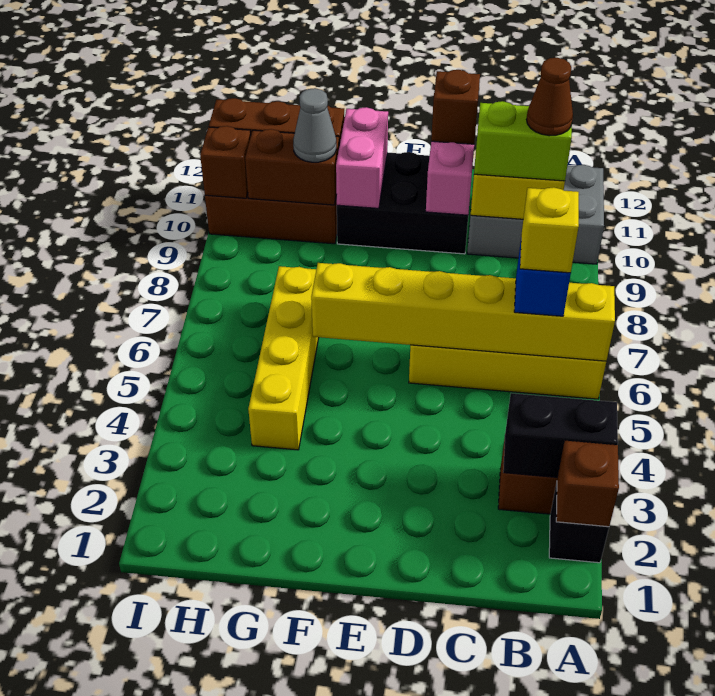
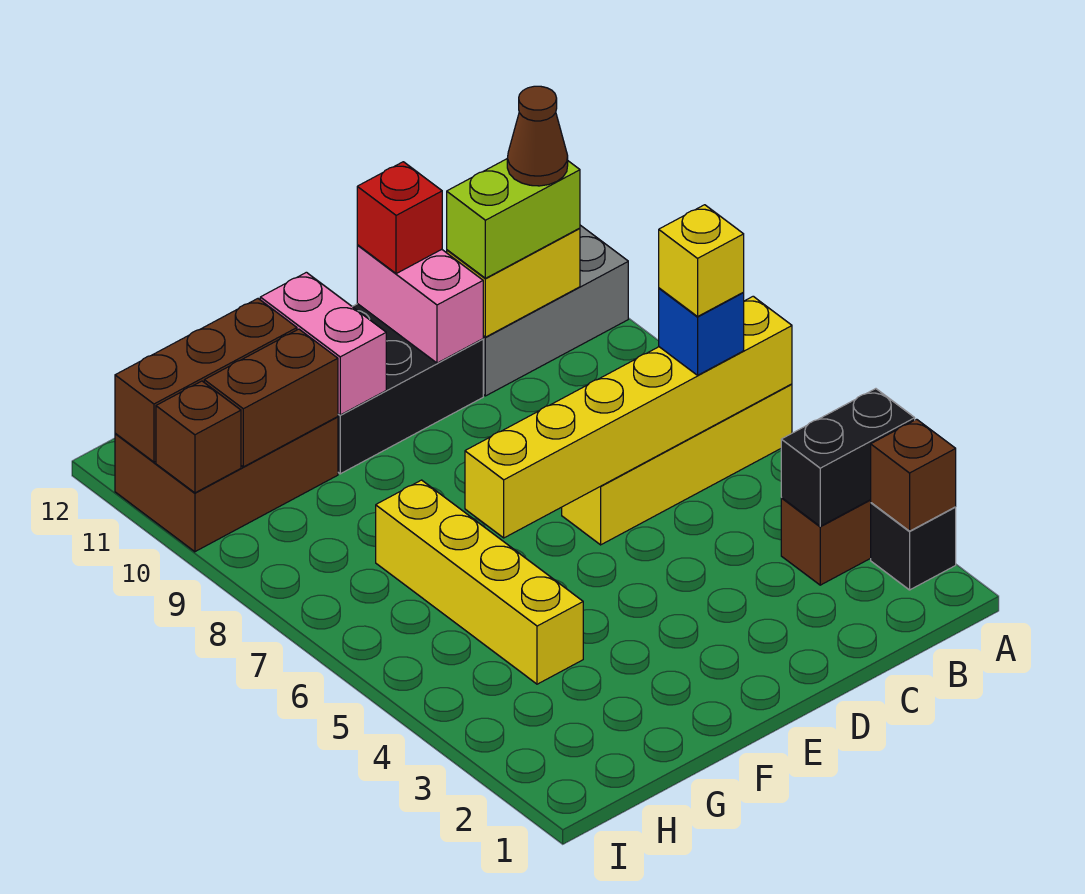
brown brick D11 level 3 -> red brick D11 level 3
grey cone G10 level 3 -> none

